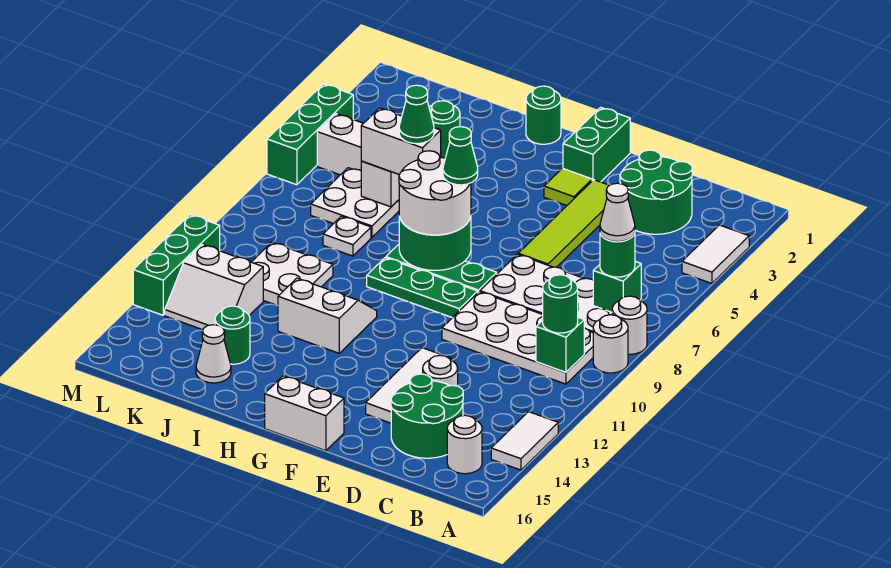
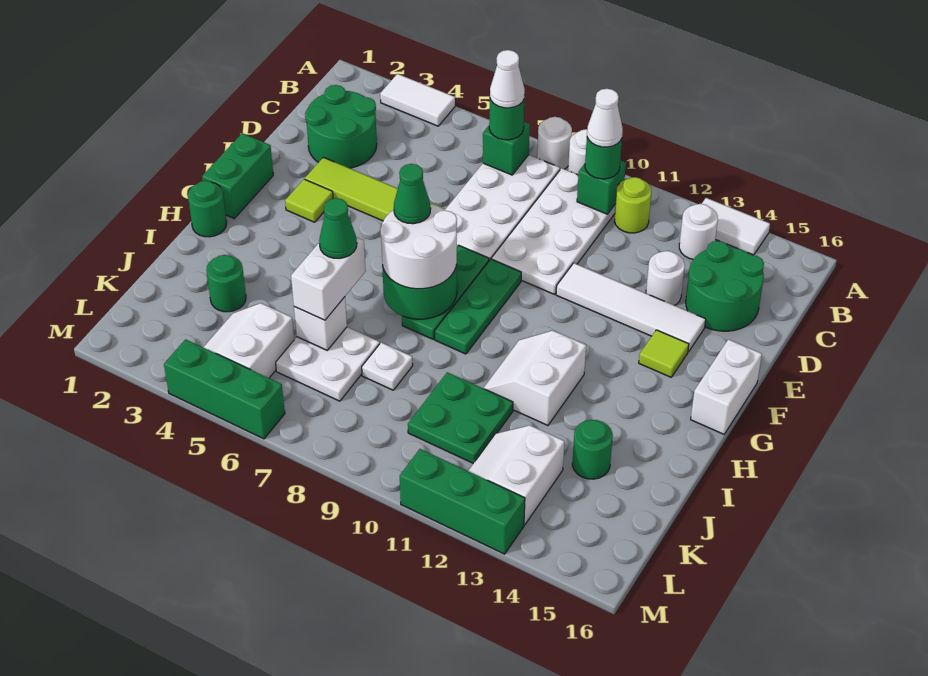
none -> lime round brick B11 level 1
white round brick B15 level 1 -> white round brick B13 level 1
white tile E12:E14 level 1 -> white tile E11:E14 level 1
green brick F1:F2 level 1 -> green brick F1:G1 level 1
none -> lime tile F14 level 1
white plate J10:K11 level 1 -> green plate J10:K11 level 1
white cone J15 level 1 -> white cone B10 level 4
white slope K12:L13 level 1 top 12 -> white slope K12:L13 level 1 top 13

